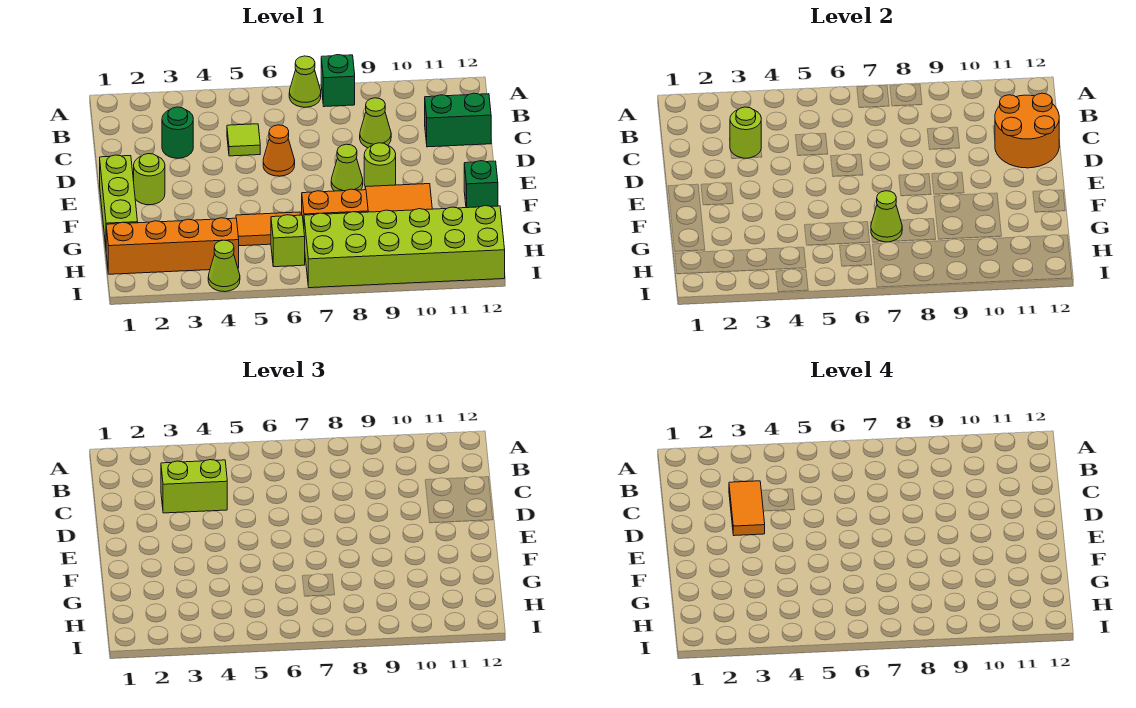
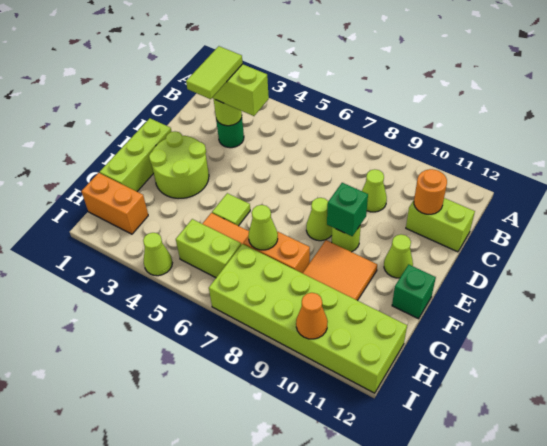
lime cone A7 level 1 -> lime cone E11 level 1
green brick A8 level 1 -> green brick E9 level 2
orange tile C3:D3 level 4 -> lime tile C3:D3 level 4
lime tile C5 level 1 -> lime tile F5 level 1
green brick C11:C12 level 1 -> lime brick C11:C12 level 1
orange round brick C11:D12 level 2 -> orange round brick C11 level 2
orange cone D6 level 1 -> orange cone I10 level 2
lime round brick E2 level 1 -> lime round brick E2:F3 level 1
orange brick H1:H4 level 1 -> orange brick H1:H2 level 1
lime brick H6 level 1 -> lime brick H5:H6 level 1

